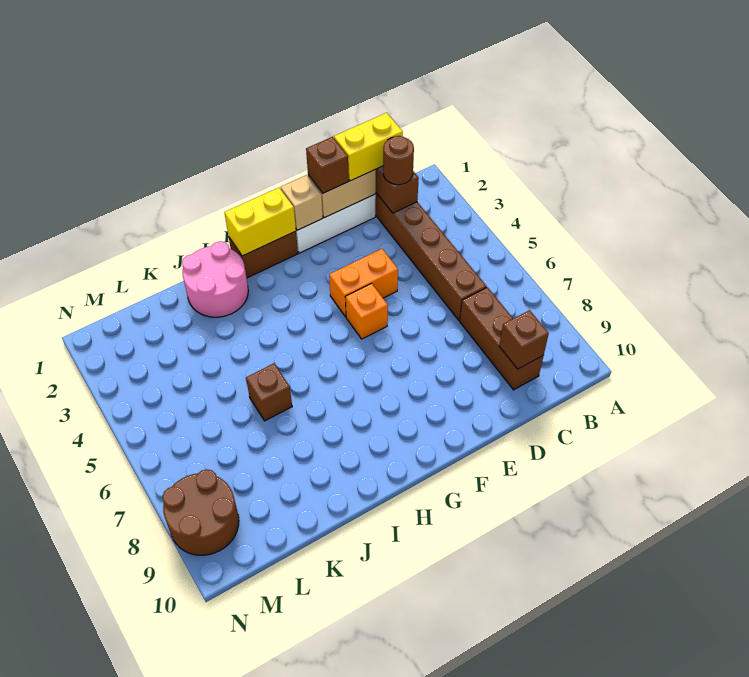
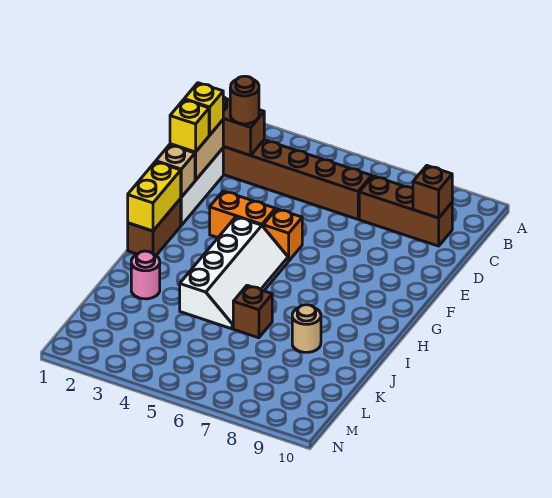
yellow brick C1:D1 level 3 -> yellow brick D1 level 3
brown brick E1 level 3 -> yellow brick E1 level 3
orange brick E4:F4 level 1 -> orange brick F3:F4 level 1
none -> white slope G4:J5 level 1 top 4
pink round brick I1:J2 level 1 -> pink round brick J2 level 1
none -> tan round brick J8 level 1
brown round brick M8:N9 level 1 -> none

